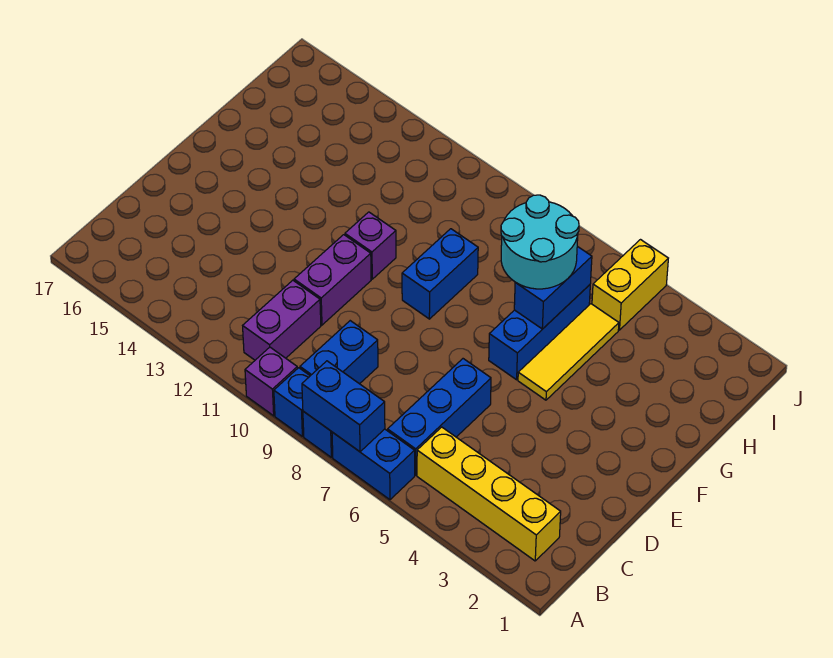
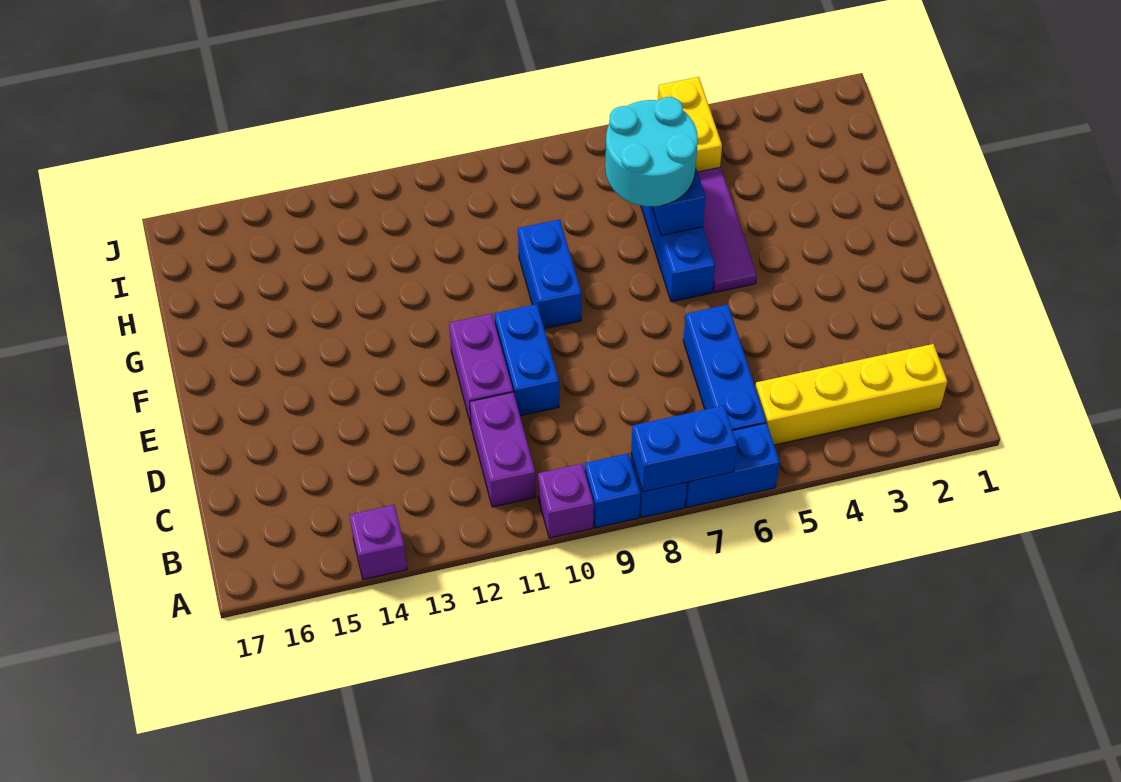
blue brick B9:C9 level 1 -> blue brick D10:E10 level 1
yellow tile F5:H5 level 1 -> purple tile F5:H5 level 1
purple brick F11 level 1 -> purple brick A14 level 1

